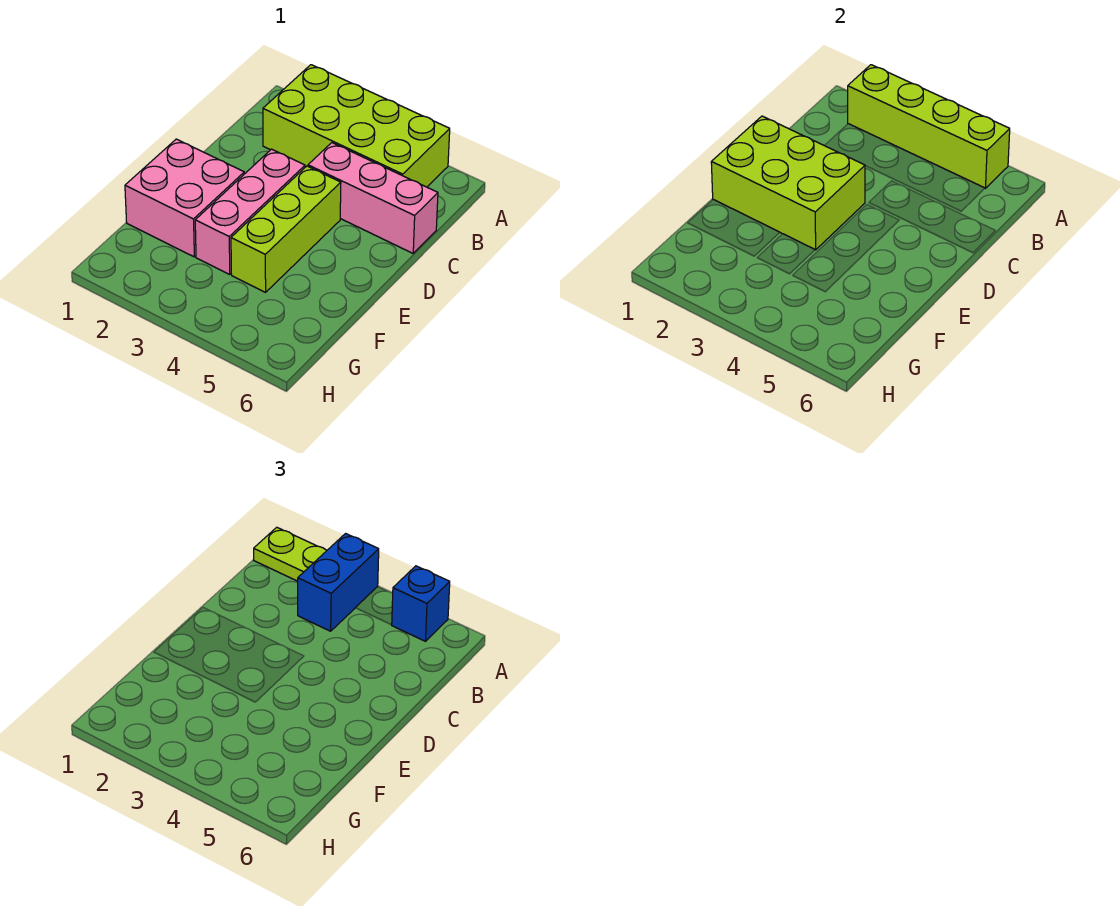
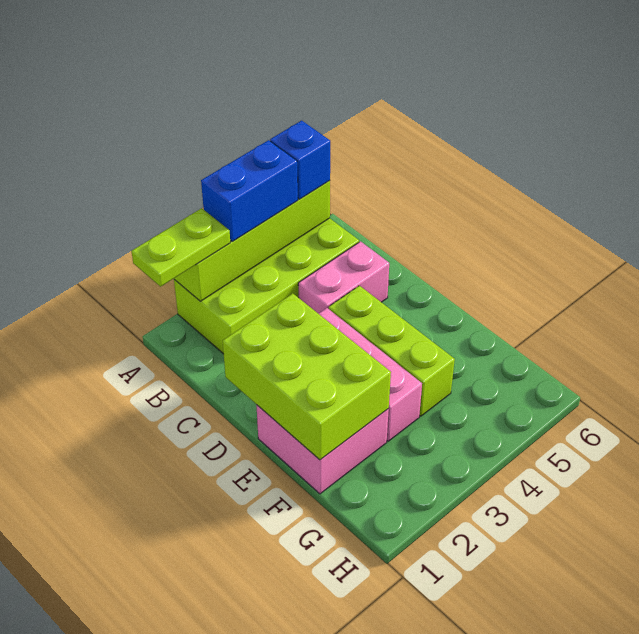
blue brick A3:B3 level 3 -> blue brick A3:A4 level 3
pink brick C4:C6 level 1 -> pink brick C4:C5 level 1
lime brick D1:E3 level 2 -> lime brick D1:F2 level 2

